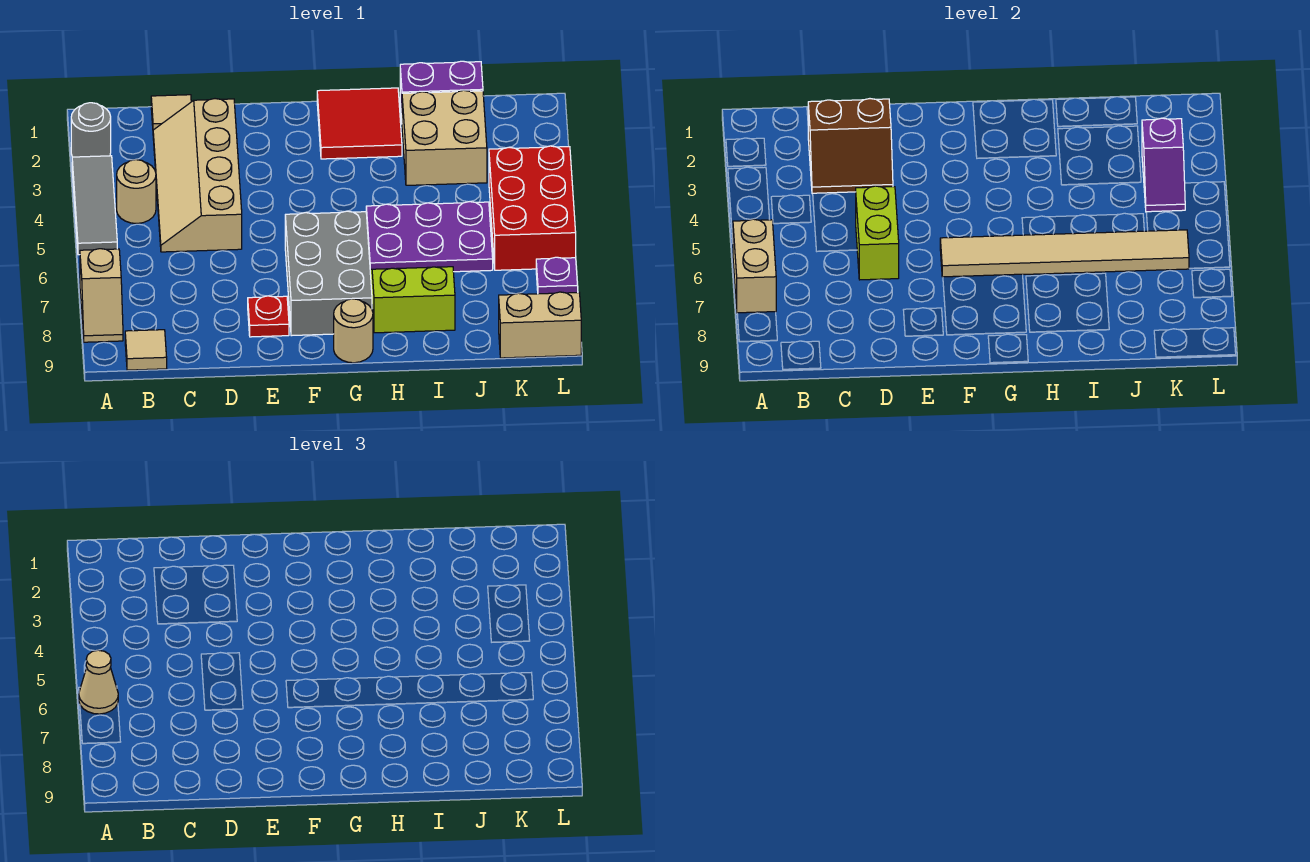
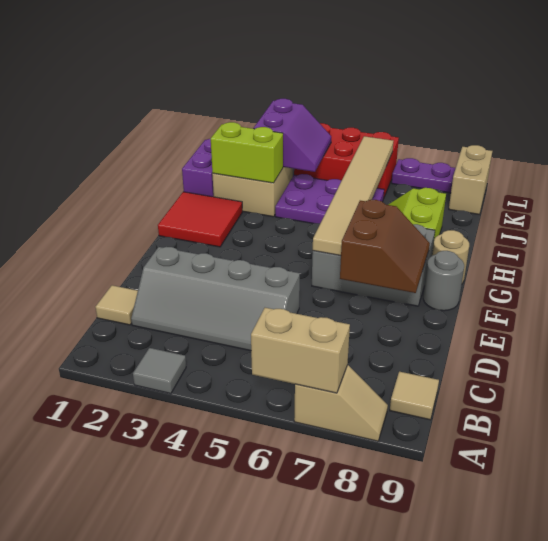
grey round brick A2 level 1 -> grey round brick F9 level 1
grey tile A3:A5 level 1 -> grey tile A3 level 1
tan cone A6 level 3 -> none
tan round brick B4 level 1 -> none
tan slope C2:D5 level 1 top D -> grey slope C2:D5 level 1 top D
brown slope C2:D3 level 2 top 2 -> brown slope E7:F8 level 2 top 7
lime brick D5:D6 level 2 -> lime brick I2:I3 level 2
red plate E8 level 1 -> none
purple plate H5:J6 level 1 -> purple plate I4:J6 level 1
purple slope K3:K4 level 2 top 3 -> purple slope J3:K4 level 2 top 3
purple plate L7 level 1 -> purple plate L7:L8 level 1

